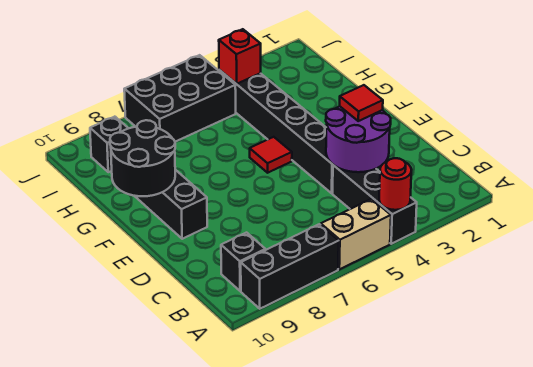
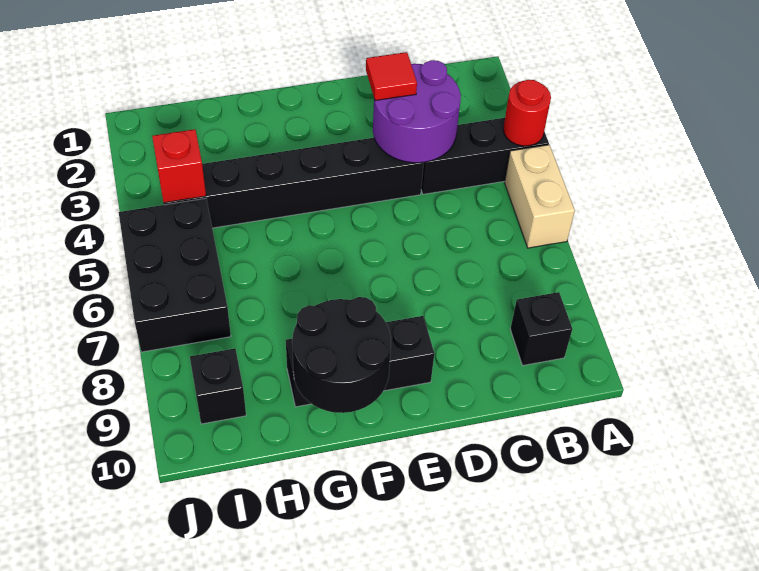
black brick A7:A9 level 1 -> none
red tile F5 level 1 -> none

